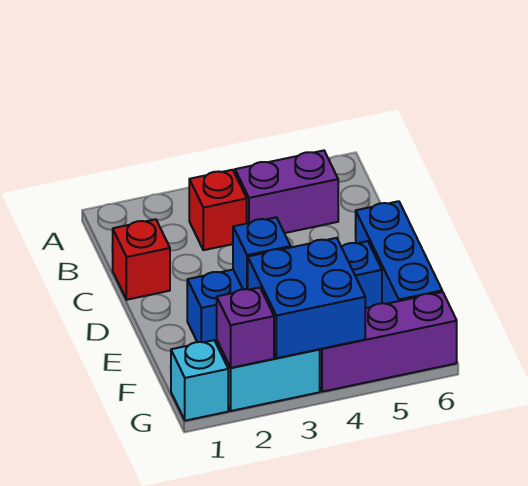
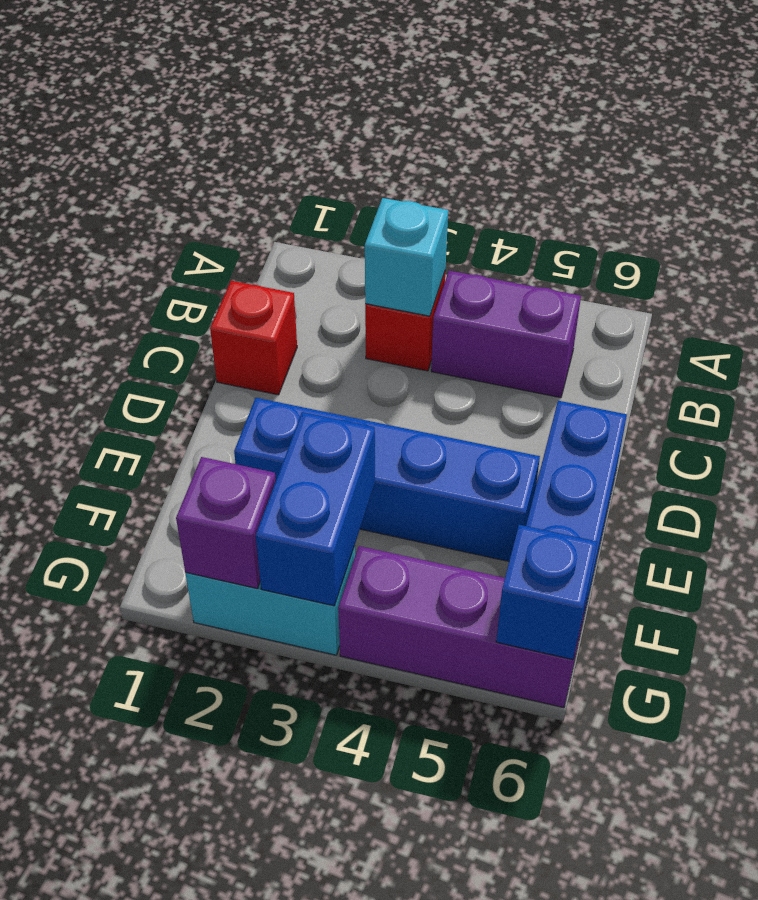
blue brick E3 level 2 -> blue brick G6 level 2
blue brick F3:G4 level 2 -> blue brick F3:G3 level 2
cyan brick G1 level 1 -> cyan brick B3 level 2

